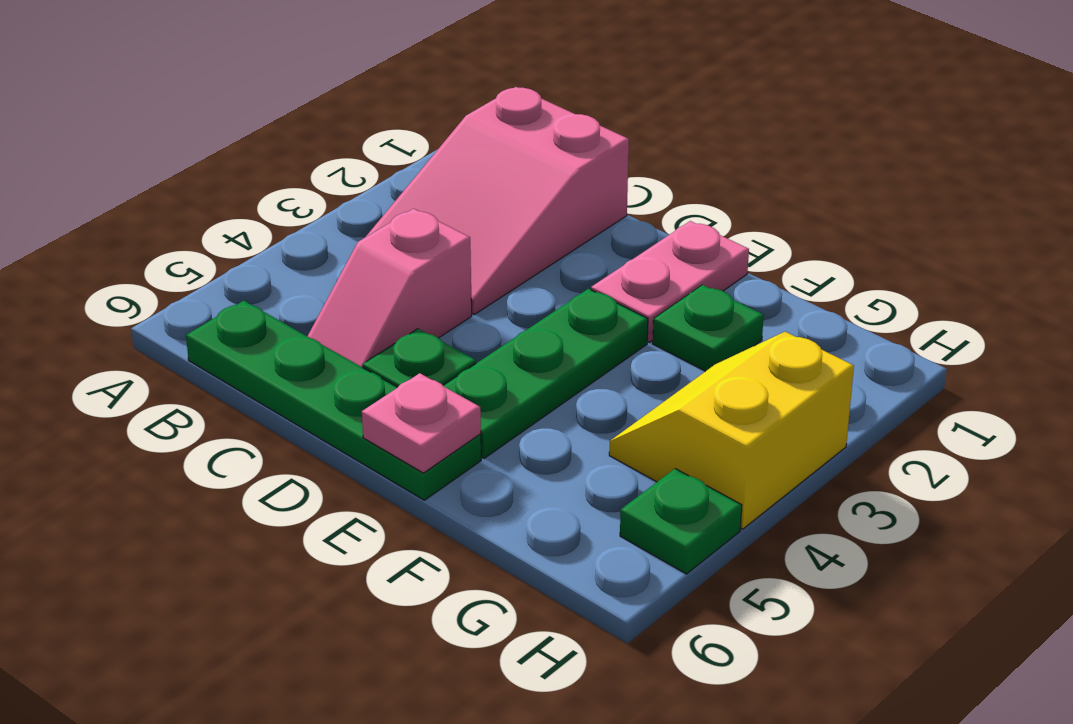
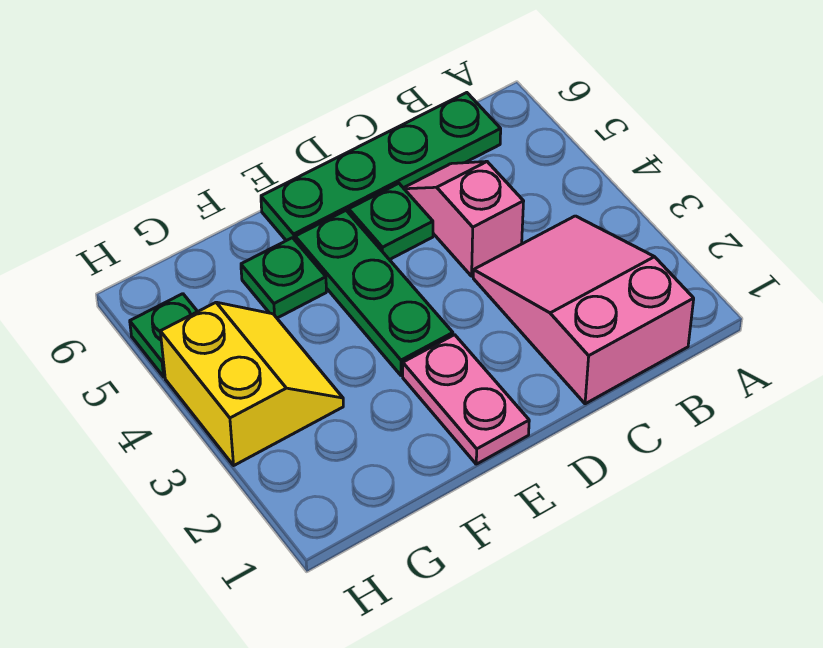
pink plate E6 level 2 -> none
green plate F2 level 1 -> green plate F5 level 1

